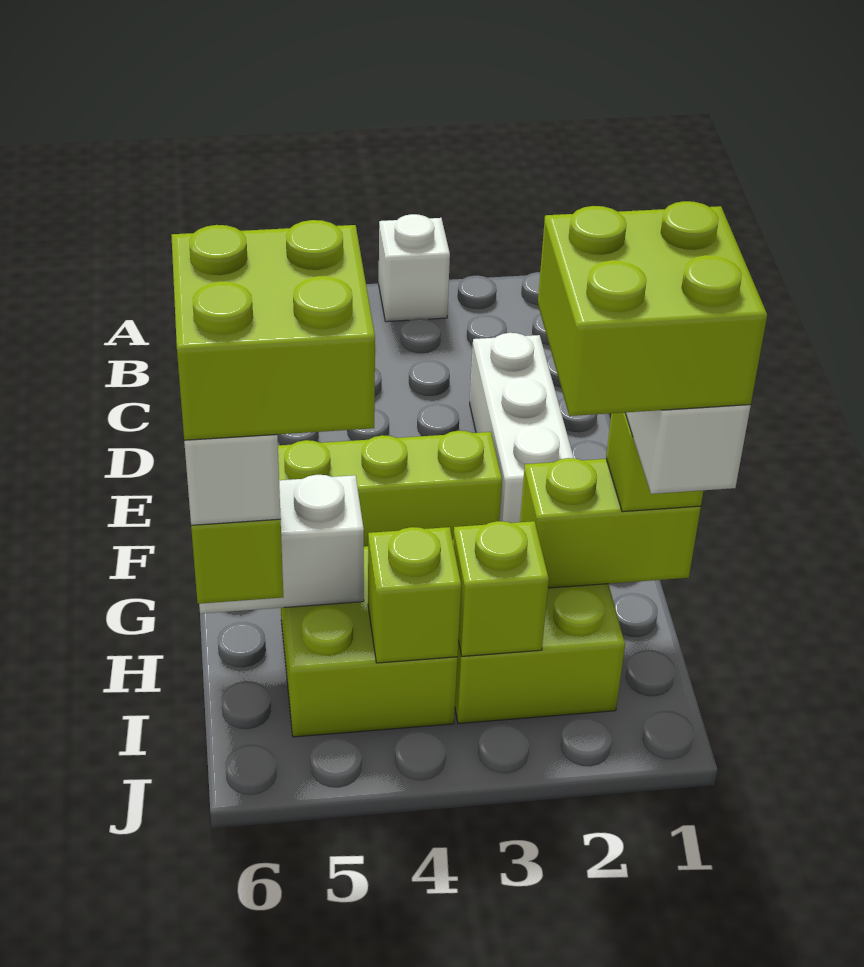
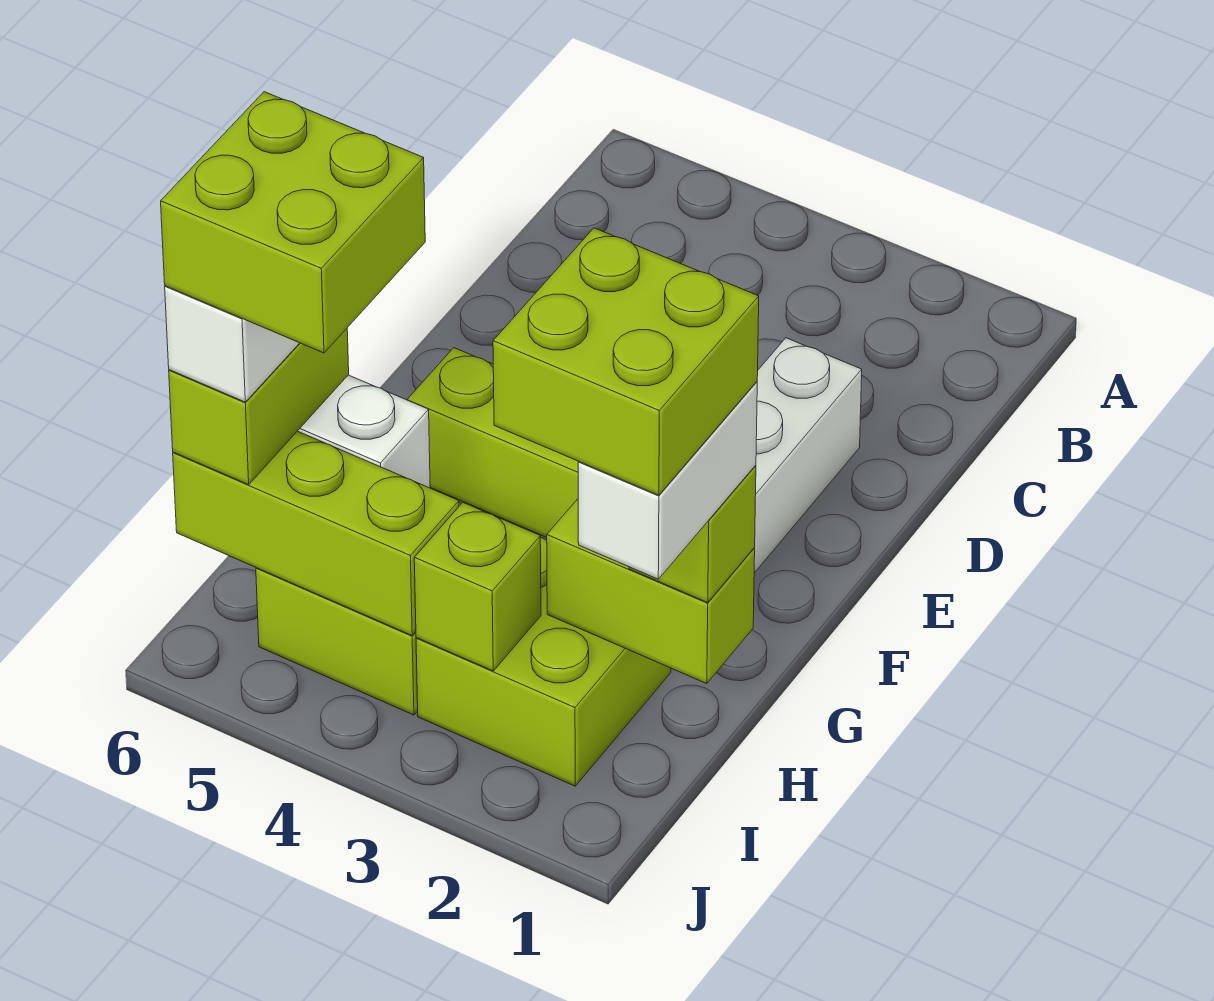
white brick A3 level 1 -> none
lime brick I4 level 2 -> lime brick I4:I6 level 2

